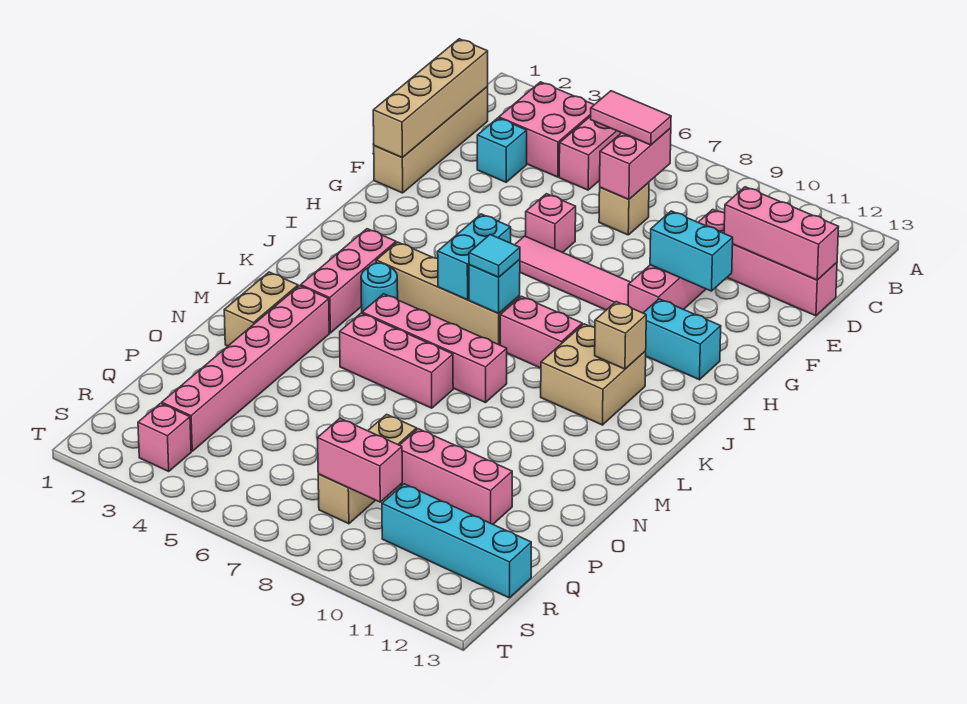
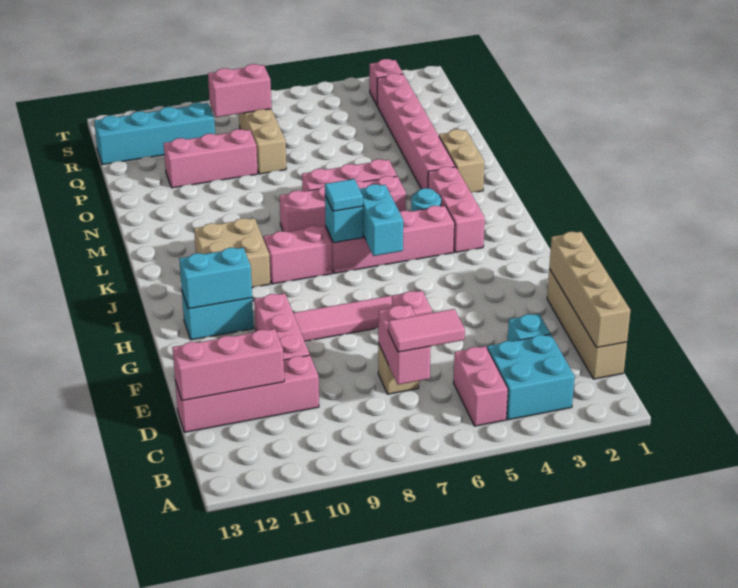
pink brick B3:C4 level 1 -> cyan brick B3:C4 level 1
cyan brick F10:F11 level 2 -> cyan brick H11:H12 level 2
tan brick J4:J7 level 1 -> pink brick J4:J7 level 1
tan brick J11 level 2 -> none

